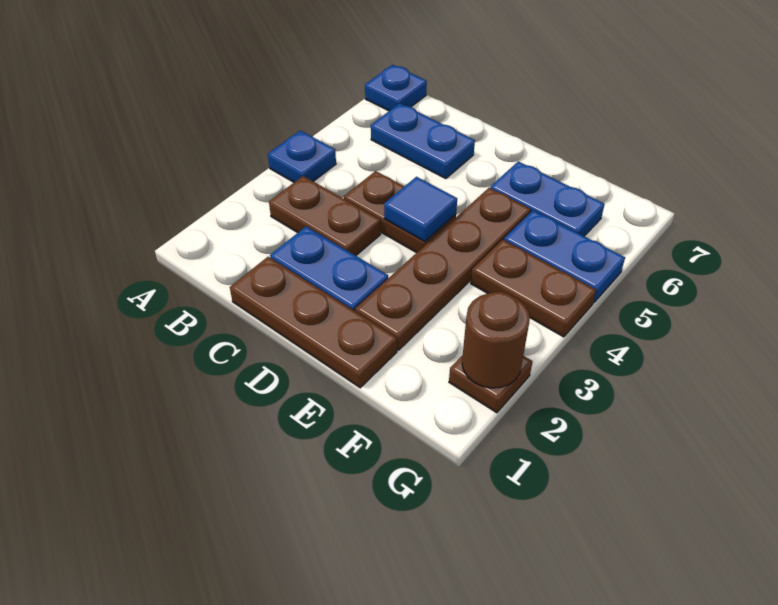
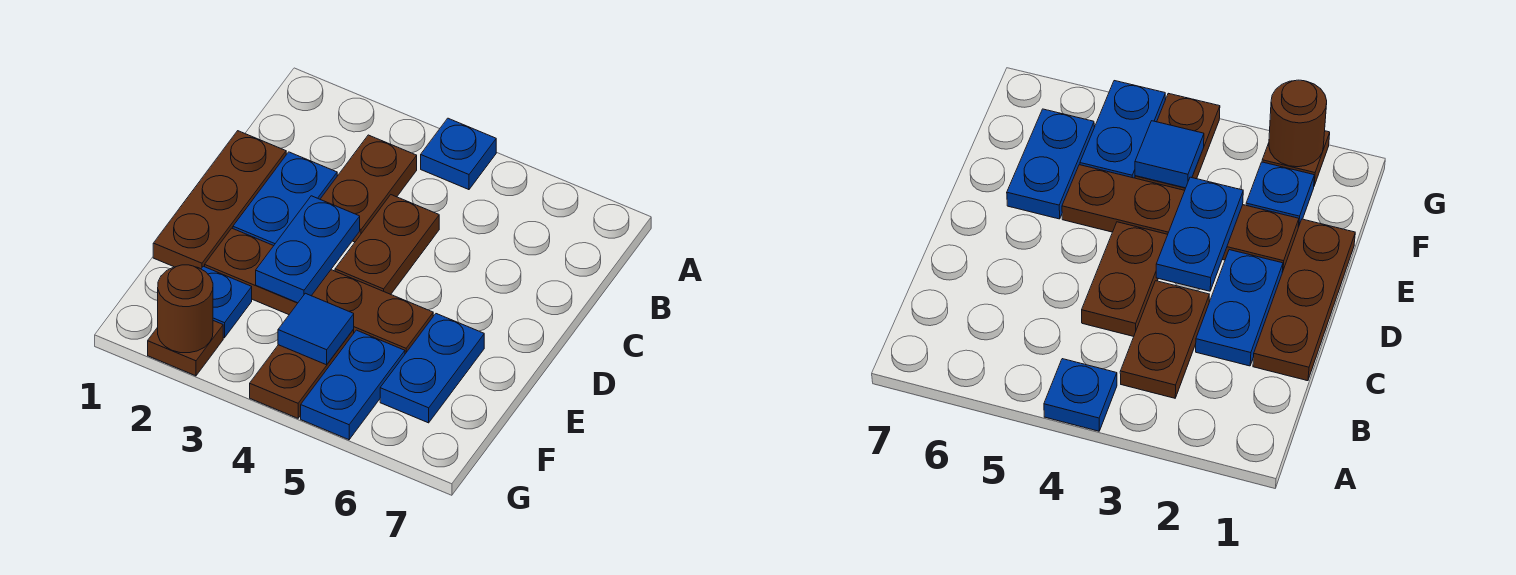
blue plate A7 level 1 -> blue plate F2 level 1
blue plate B6:C6 level 1 -> blue plate D3:E3 level 2
blue tile D4 level 2 -> blue tile F4 level 2

